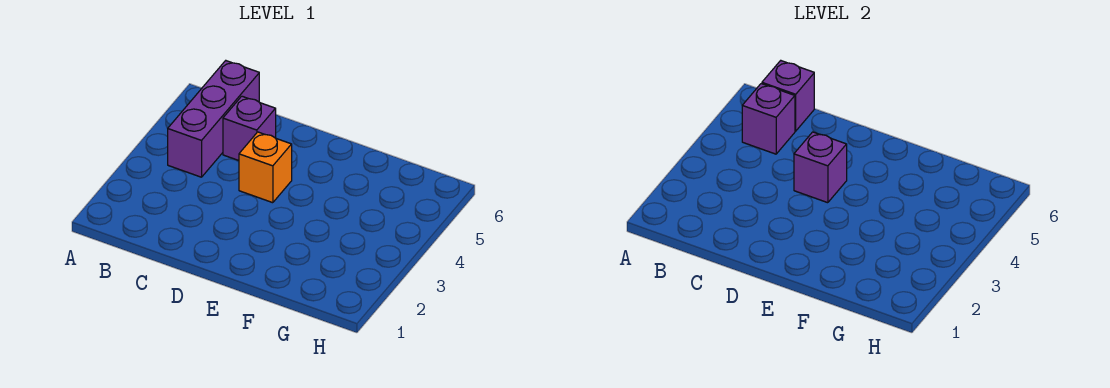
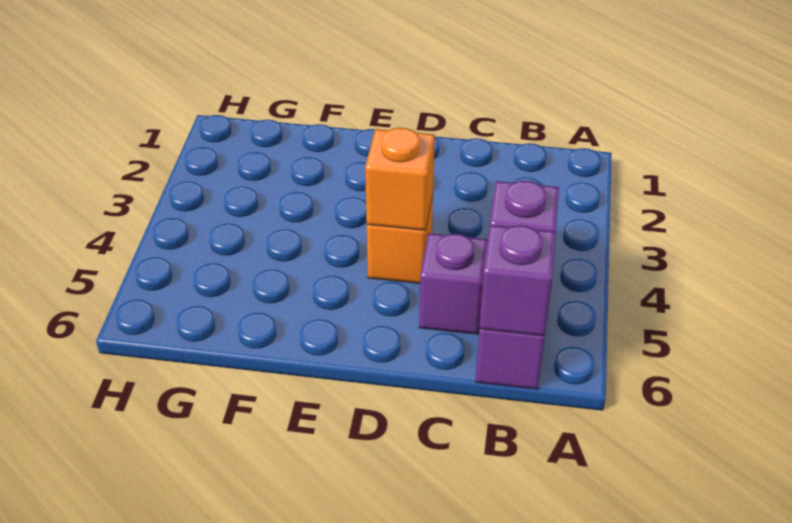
purple brick D4 level 2 -> orange brick D4 level 2

